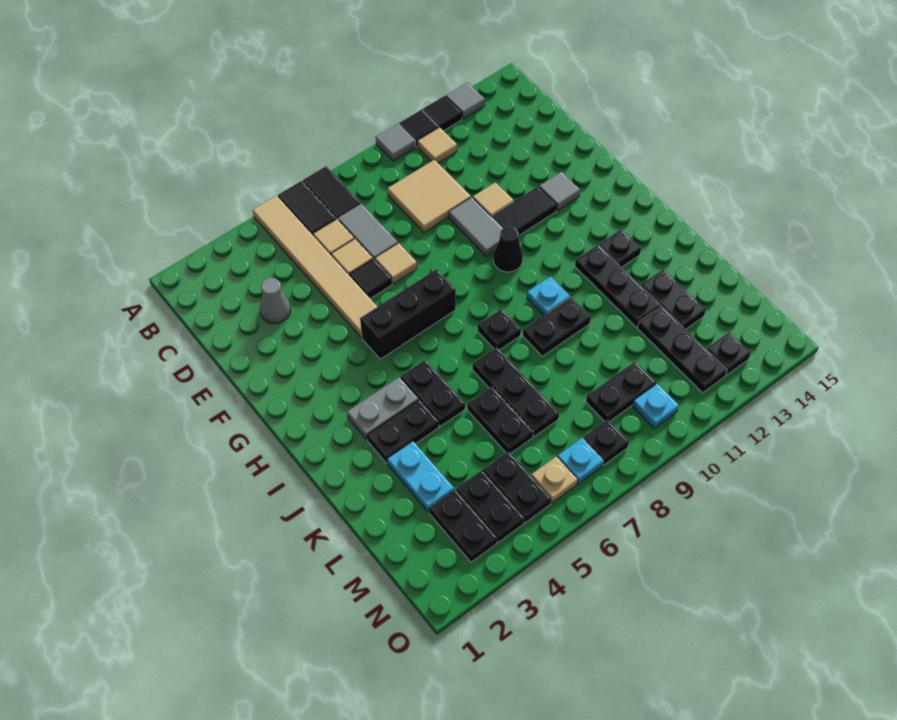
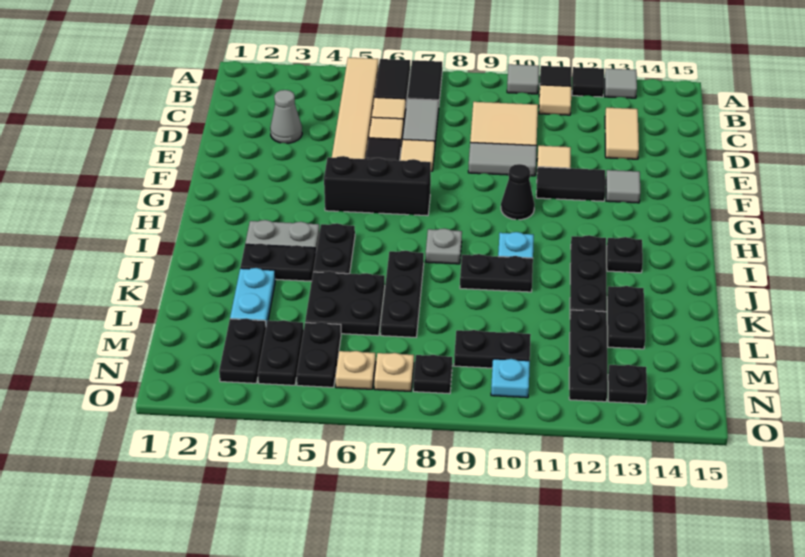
none -> tan tile C13:D13 level 1
grey tile E10:F10 level 1 -> grey tile E9:E10 level 1
black plate I8 level 1 -> grey plate I8 level 1
black plate K6:L6 level 1 -> black plate K5:L6 level 1
cyan plate N7 level 1 -> tan plate N7 level 1

